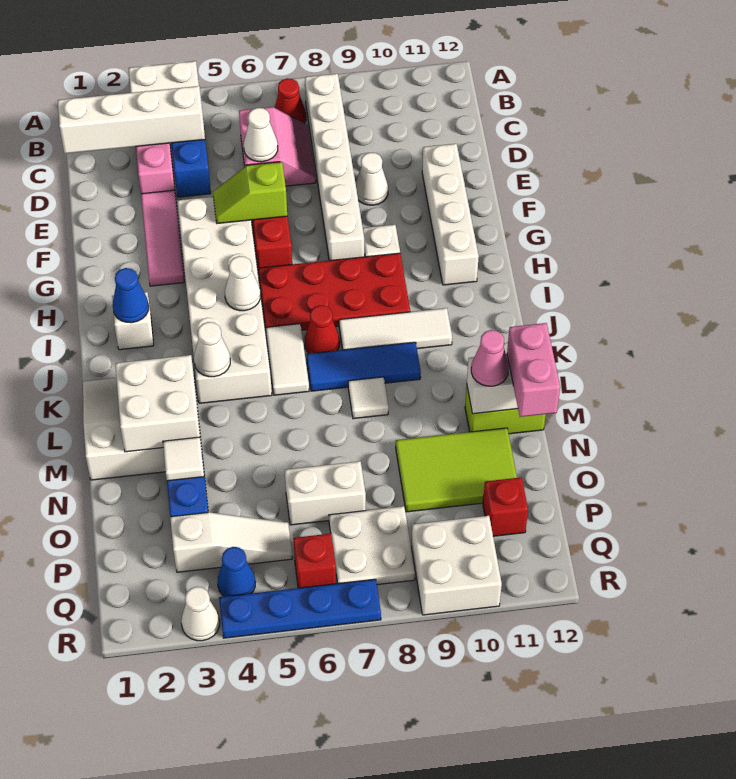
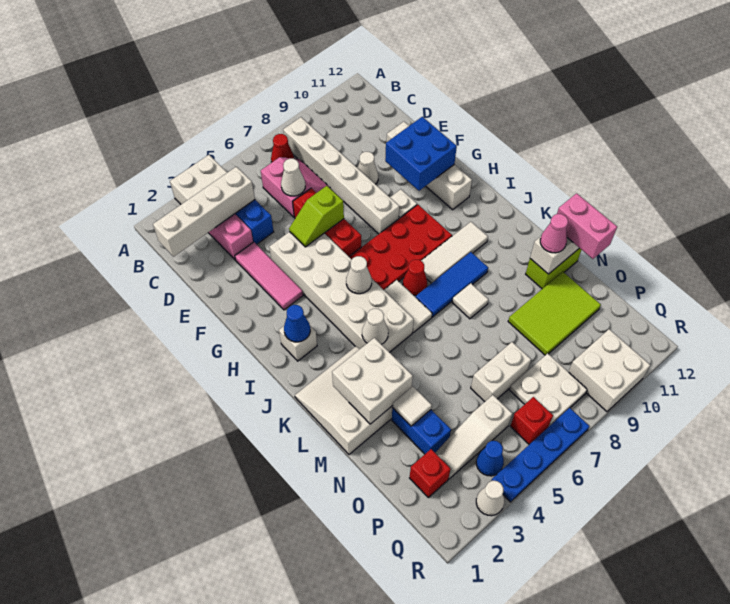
none -> blue brick F10:G11 level 2
white slope P3:P5 level 1 top 3 -> white slope P3:P5 level 1 top 5
red brick P11 level 1 -> red brick P2 level 1

